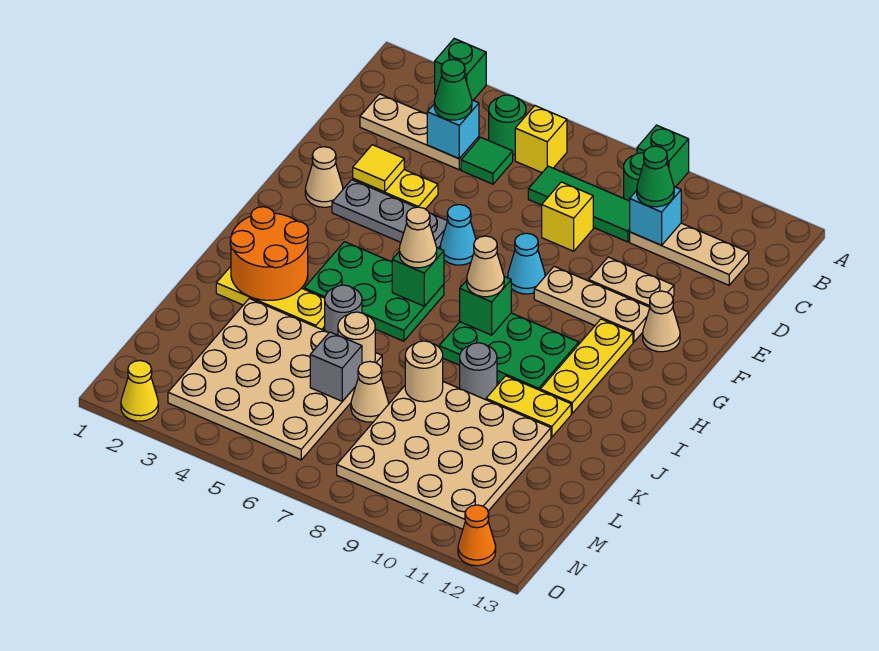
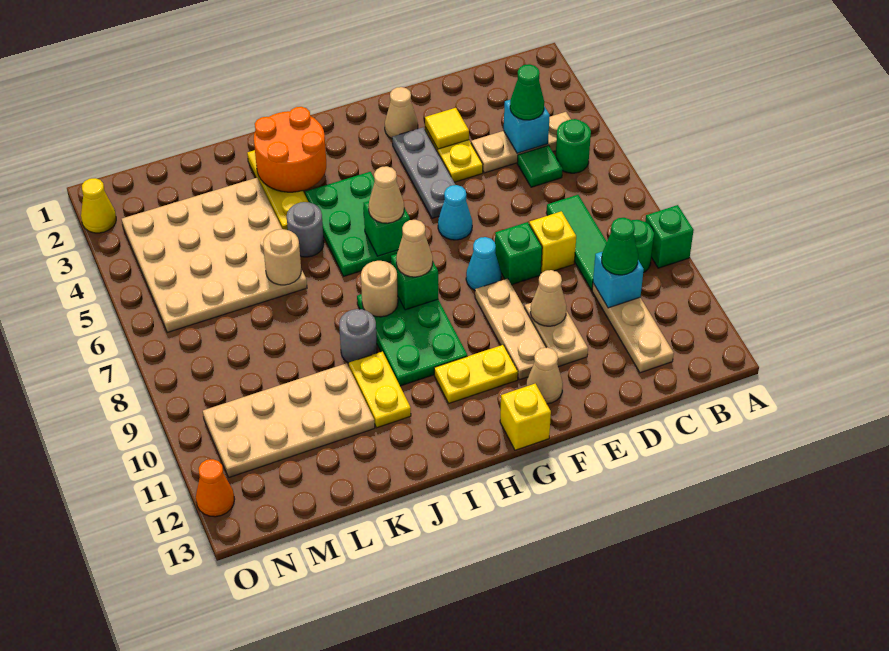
green brick A3 level 1 -> green brick E8 level 1
yellow brick B6 level 1 -> yellow brick G13 level 1
tan plate C2:C4 level 1 -> tan plate B4:D4 level 1
yellow plate G11:I11 level 1 -> yellow plate G11:H11 level 1
tan plate K8:N11 level 1 -> tan plate K10:N11 level 1
tan round brick K8 level 2 -> tan round brick I8 level 2
grey brick L6 level 2 -> none
tan cone L7 level 1 -> tan cone E10 level 2

